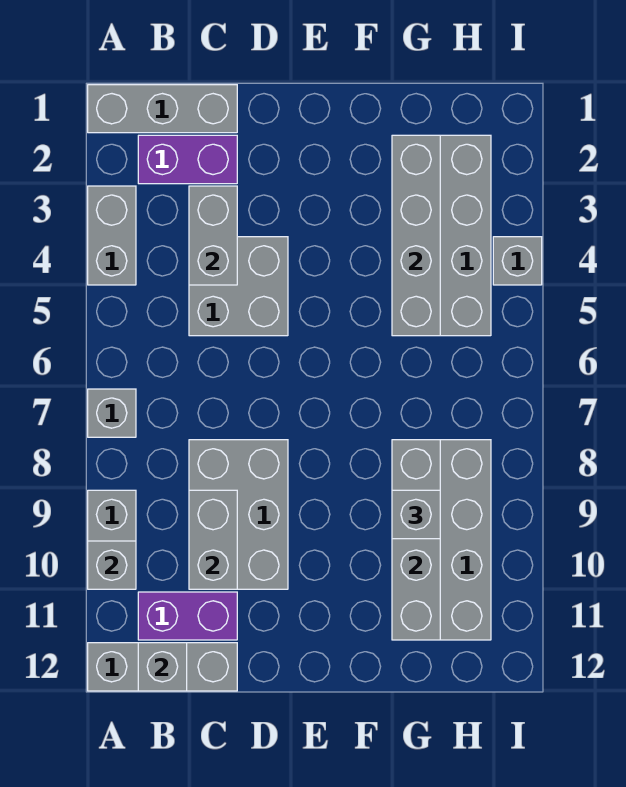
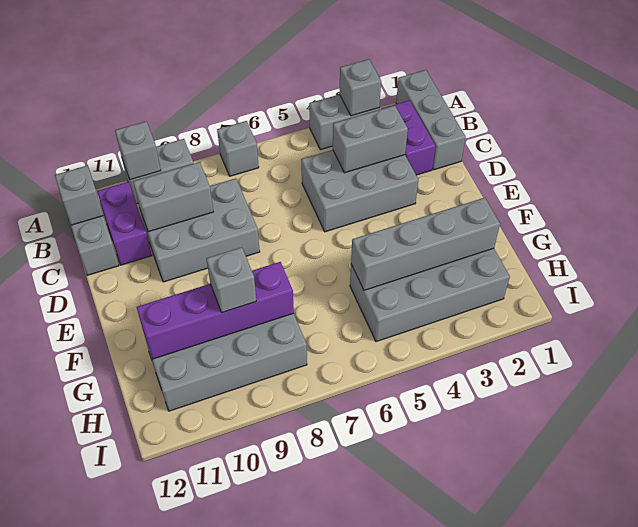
grey brick C4:D5 level 1 -> grey brick C3:D5 level 1
grey brick G8:G11 level 2 -> purple brick G8:G11 level 2
grey brick I4 level 1 -> grey brick A3 level 2

